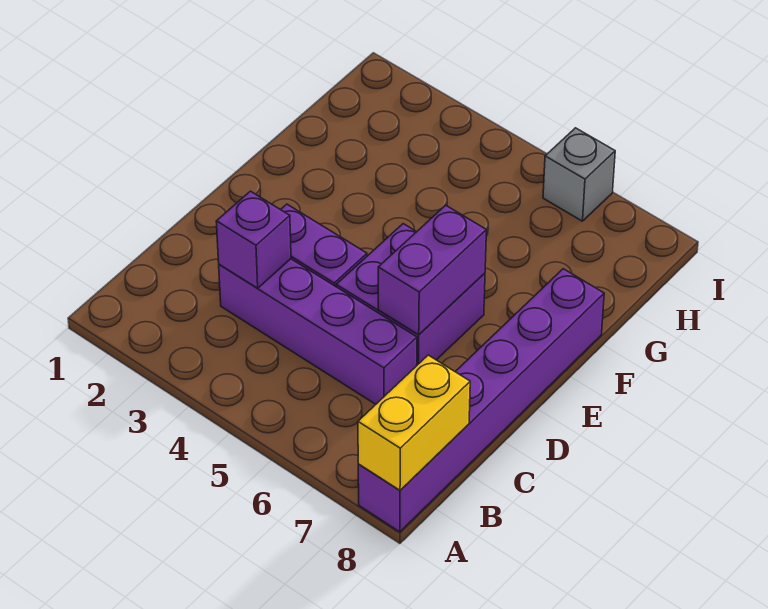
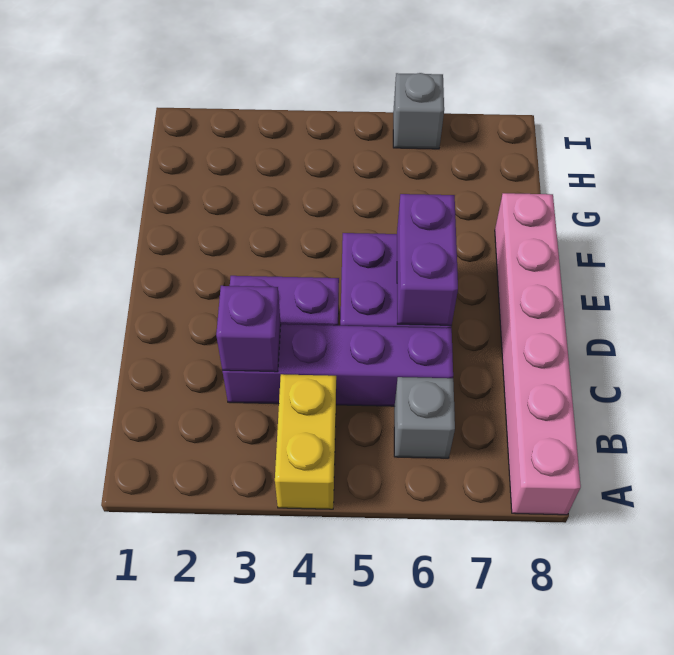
purple brick A8:F8 level 1 -> pink brick A8:F8 level 1
yellow brick A8:B8 level 2 -> yellow brick A4:B4 level 1
none -> grey brick B6 level 1

